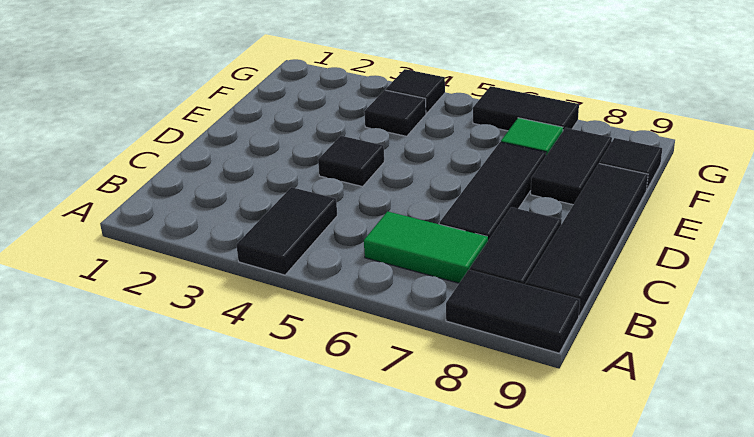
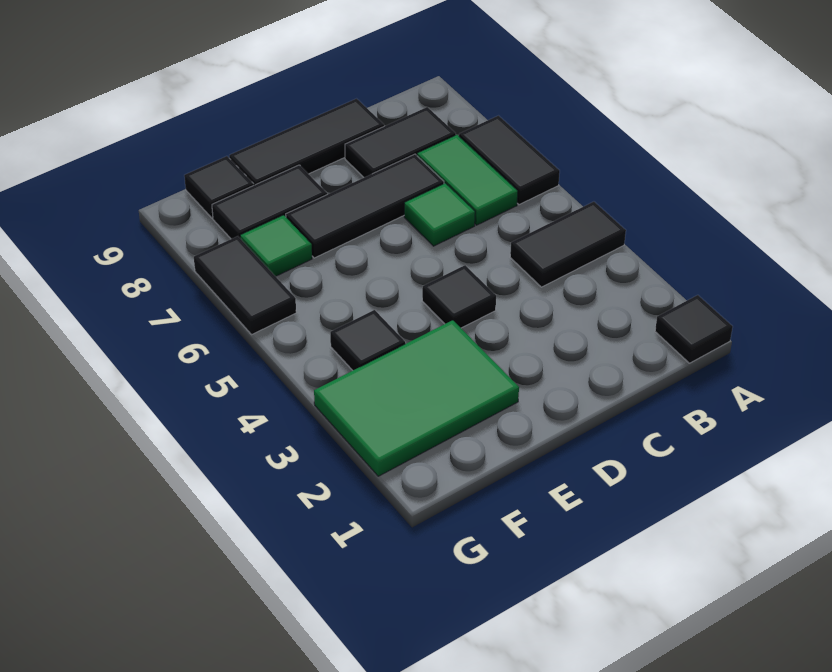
black tile A8:A9 level 1 -> black tile A6:A7 level 1
black tile B9:E9 level 1 -> black tile C9:E9 level 1
none -> green tile C6 level 1
none -> green tile E2:G3 level 1
black tile G4 level 1 -> black tile A1 level 1

